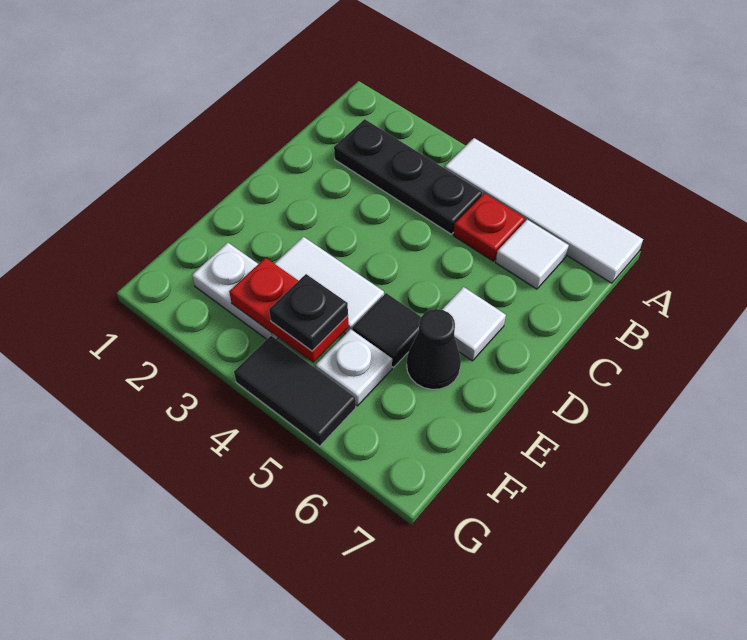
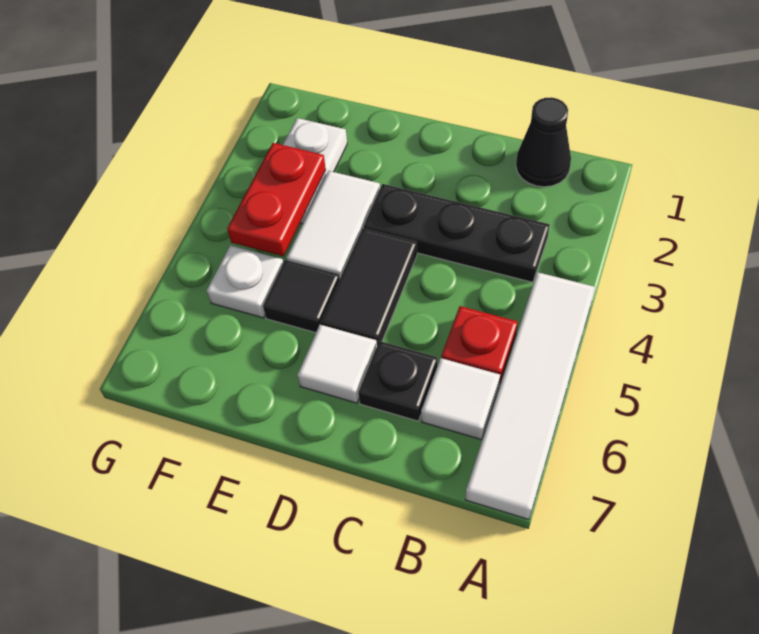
black plate B2:B4 level 1 -> black plate B3:D3 level 1
black cone E6 level 1 -> black cone B1 level 1
black plate F4 level 3 -> black plate C6 level 1
black tile G4:G5 level 1 -> black tile D4:D5 level 1

